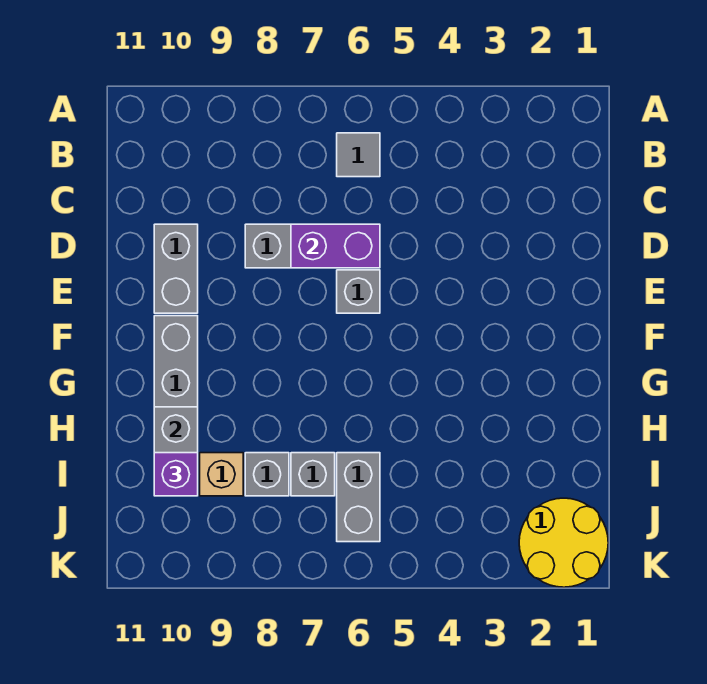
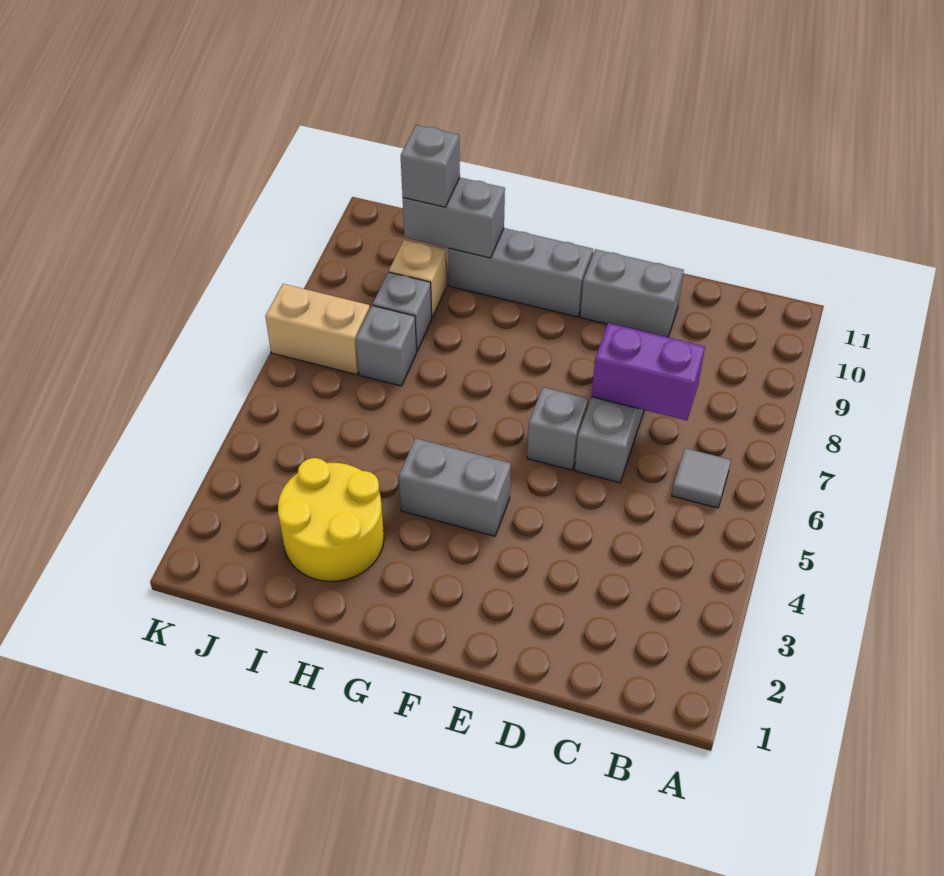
purple brick D6:D7 level 2 -> purple brick C7:D7 level 2
grey brick I6:J6 level 1 -> grey brick F4:G4 level 1
purple brick I10 level 3 -> grey brick I10 level 3
yellow round brick J1:K2 level 1 -> yellow round brick H2:I3 level 1
none -> tan brick J7:K7 level 1

